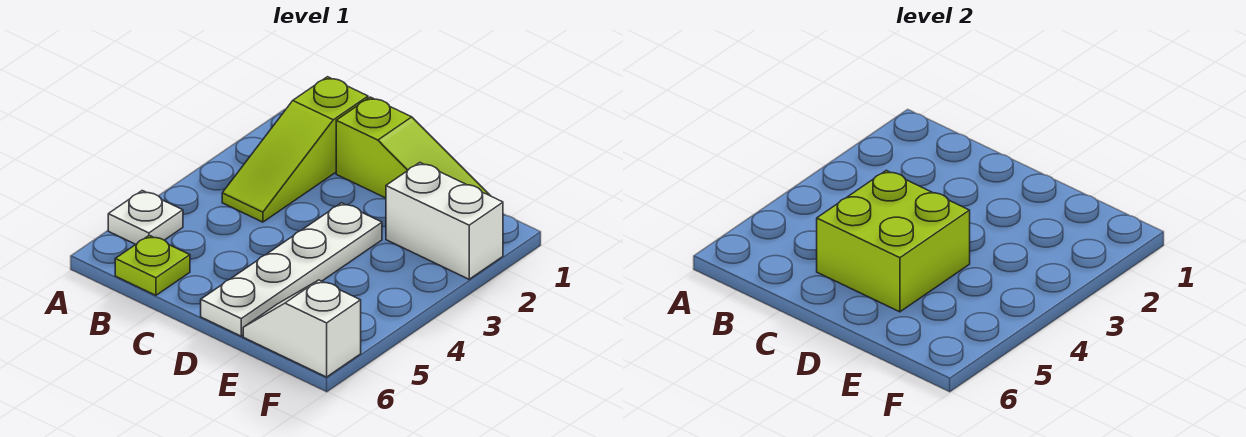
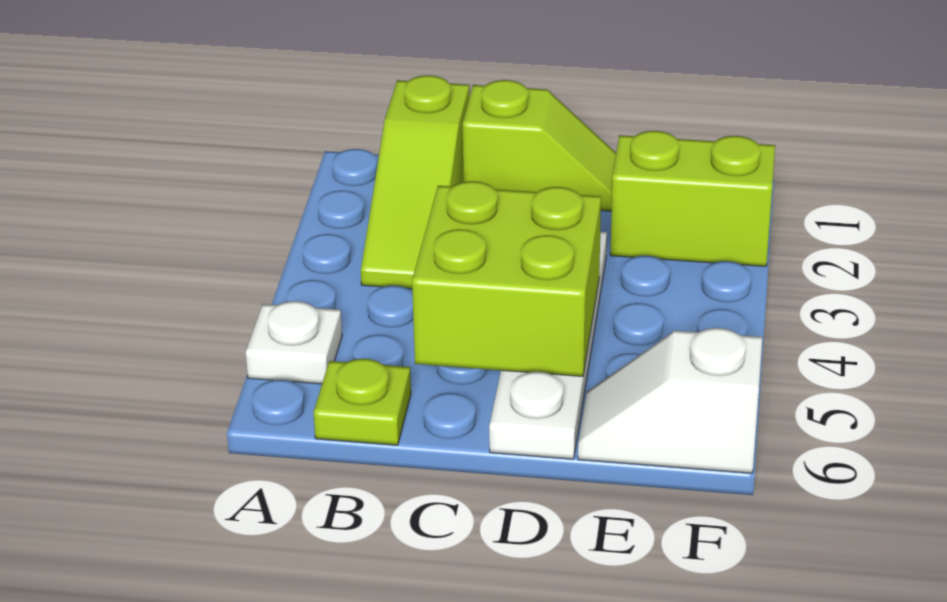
lime slope C1:E1 level 1 top C -> lime slope C1:D1 level 1 top C
white brick E2:F2 level 1 -> lime brick E2:F2 level 1

